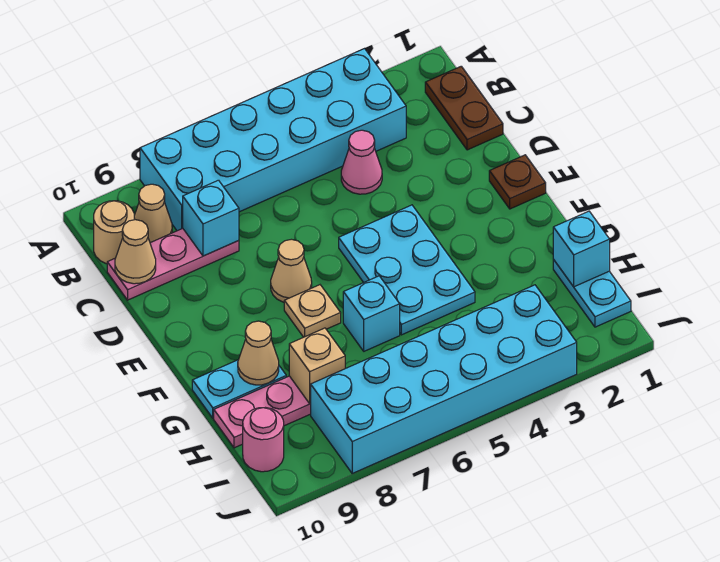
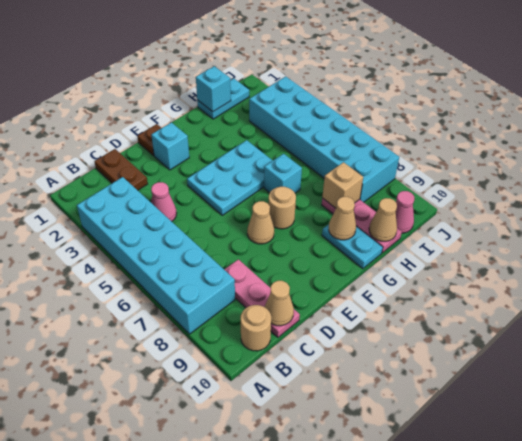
brown plate B1:C1 level 1 -> brown plate C1:C2 level 1
tan cone B9 level 1 -> tan cone H10 level 2
cyan brick C8 level 2 -> cyan brick E2 level 1
tan plate F7 level 1 -> tan round brick F7 level 1
pink round brick I10 level 1 -> pink cone I10 level 1

